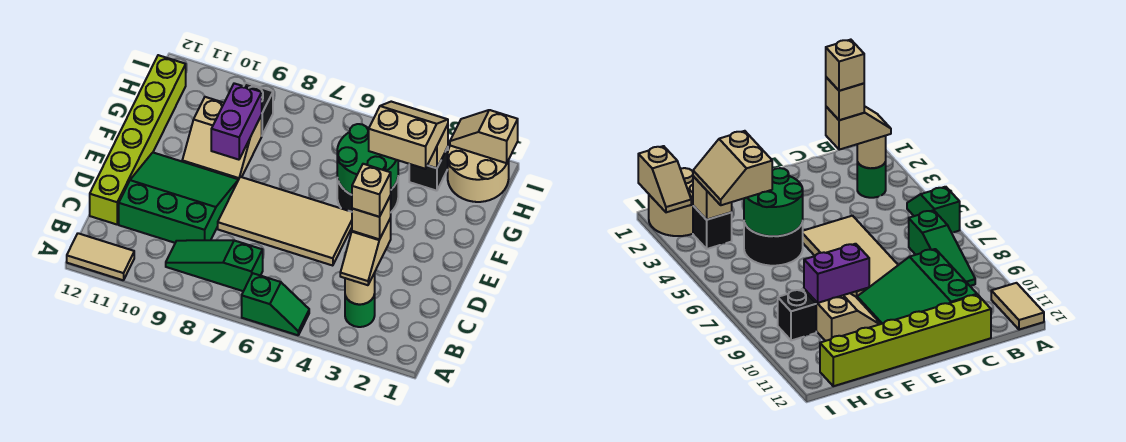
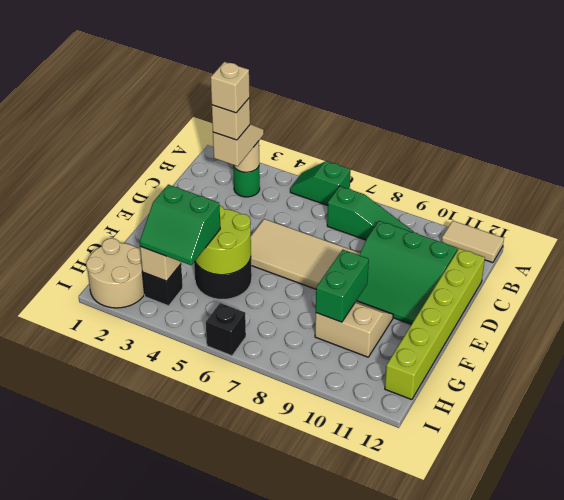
green round brick F4:G5 level 2 -> lime round brick F4:G5 level 2
purple brick F9:G9 level 2 -> green brick F9:G9 level 2
tan slope G3:H4 level 3 top G -> green slope G3:H4 level 3 top G
black brick H9 level 1 -> black brick I6 level 1
tan slope I1:I2 level 2 top 1 -> none

